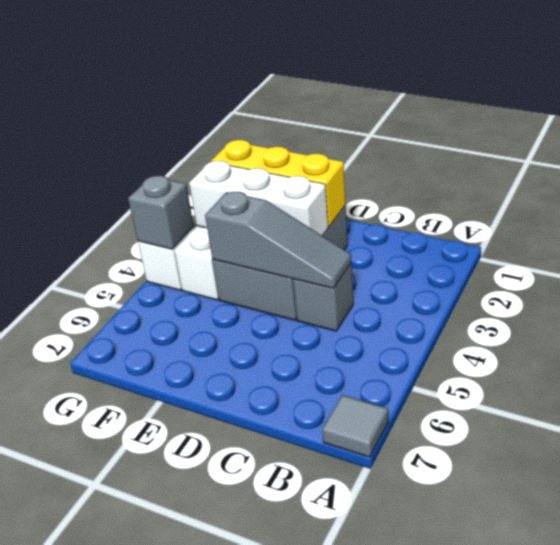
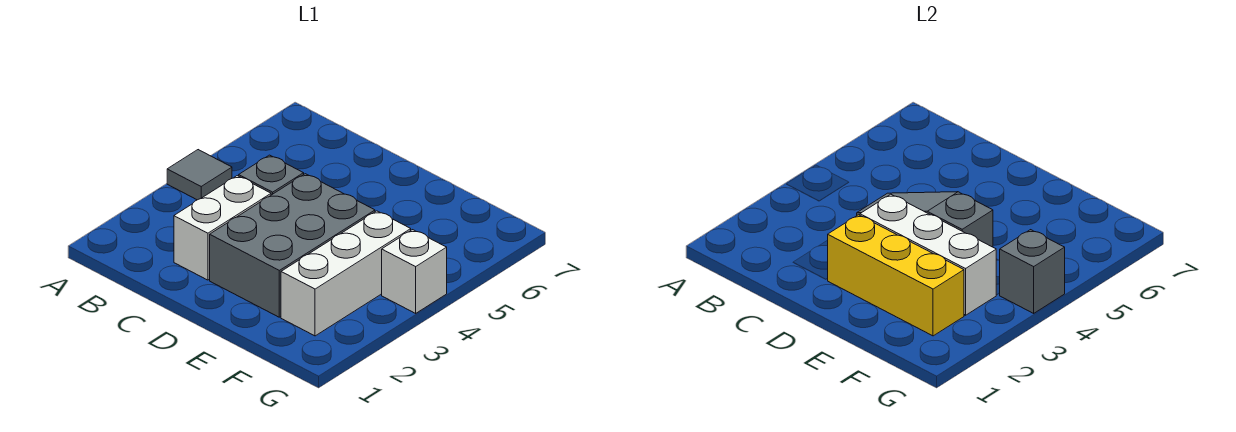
grey tile A7 level 1 -> grey tile A4 level 1
none -> white brick C2:C3 level 1

